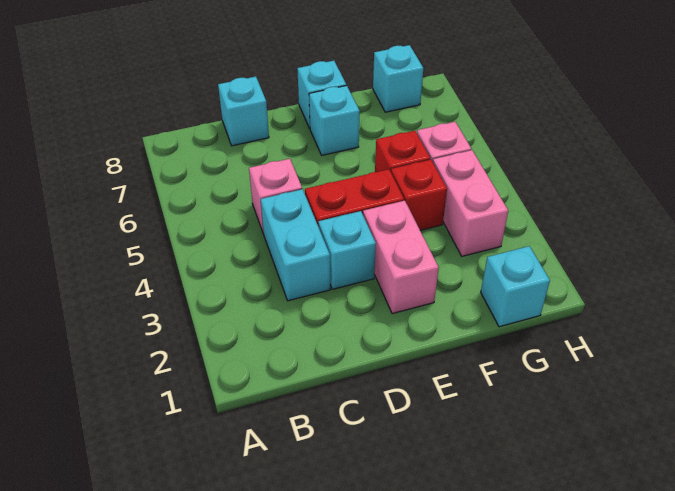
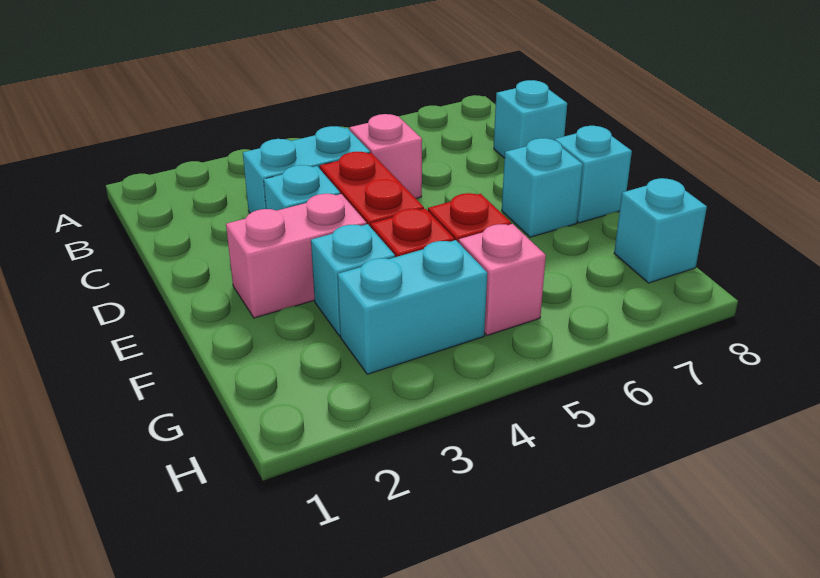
cyan brick G1 level 1 -> cyan brick F3 level 1
pink brick G3:G4 level 1 -> cyan brick G3:G4 level 1

